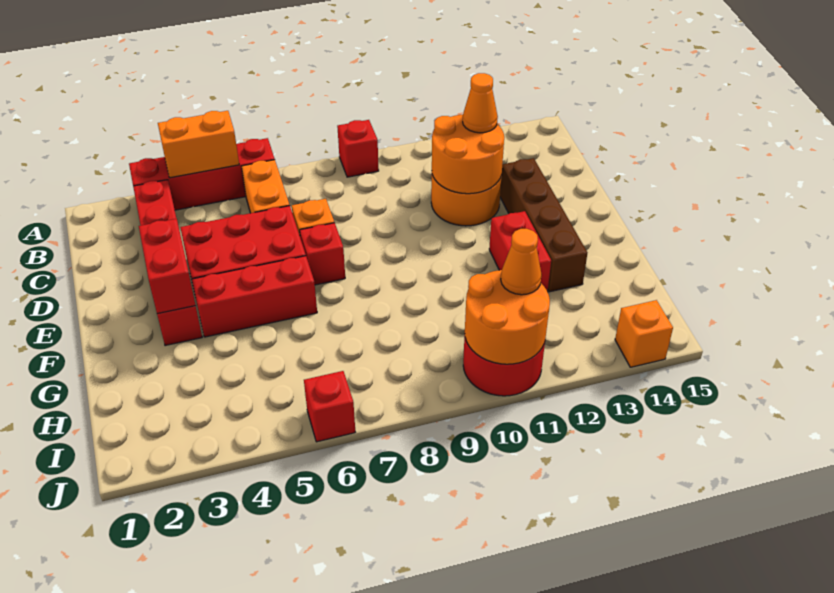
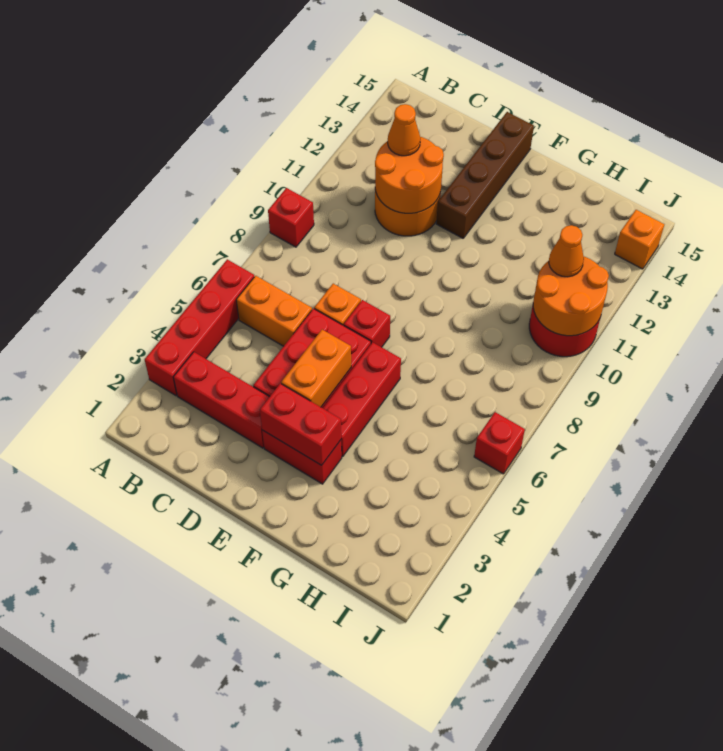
orange brick A4:A5 level 2 -> orange brick E4:E5 level 2
brown brick D13:G13 level 1 -> brown brick E12:E15 level 1
red brick F12:G12 level 1 -> none

